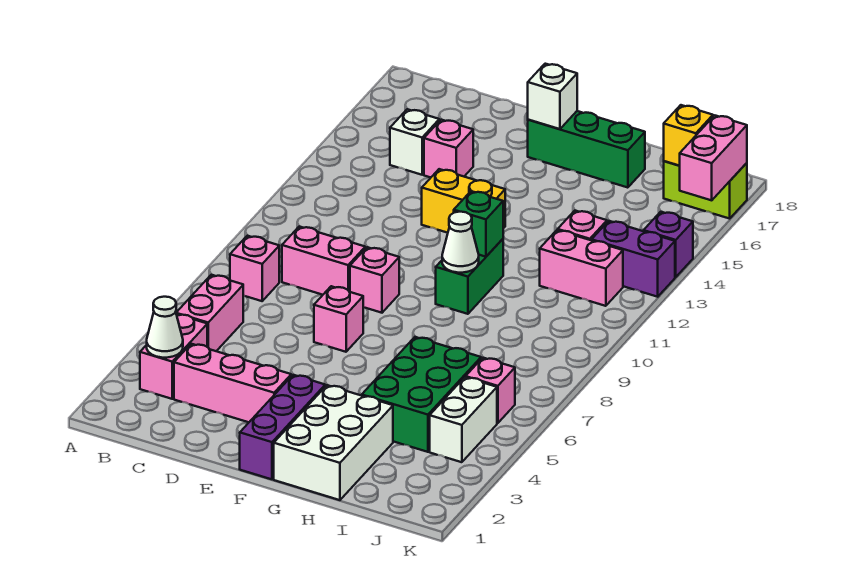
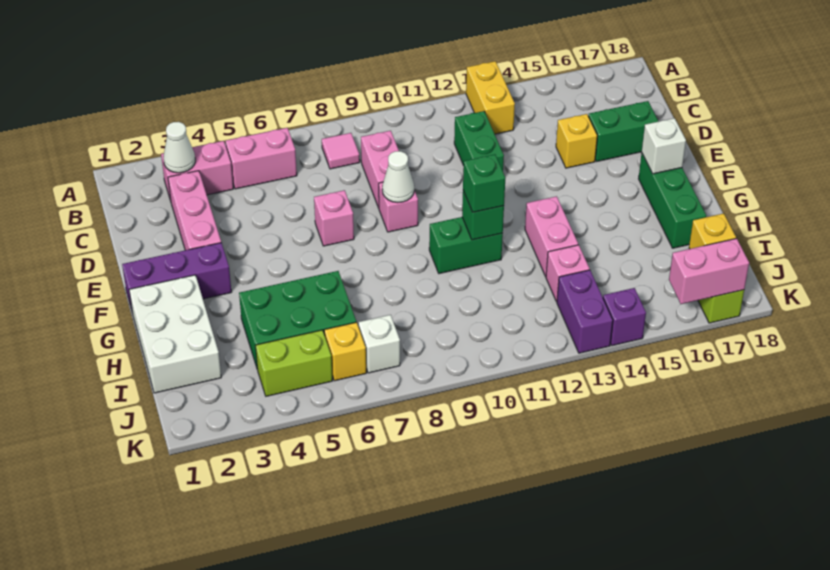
pink brick B8 level 1 -> pink tile B8 level 1
none -> green brick C12:D12 level 1
white brick C15 level 1 -> white brick J7 level 1
pink brick D15 level 1 -> yellow brick D15 level 1
none -> green brick D16:D17 level 1
yellow brick E13:F13 level 1 -> yellow brick A13:B13 level 1
white brick G1:H3 level 1 -> white brick G1:I2 level 1
white cone G10 level 2 -> white cone E9 level 2
none -> green brick G11 level 3
pink brick I12:J12 level 1 -> pink brick G13:H13 level 1
white brick J4:J5 level 1 -> lime brick J4:J5 level 1
pink brick J6 level 1 -> yellow brick J6 level 1

